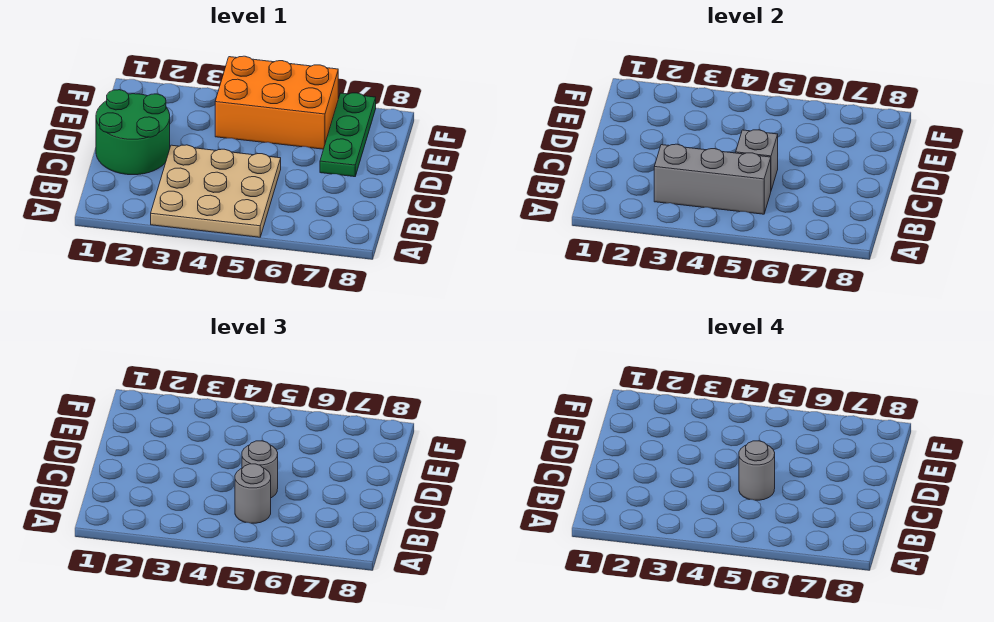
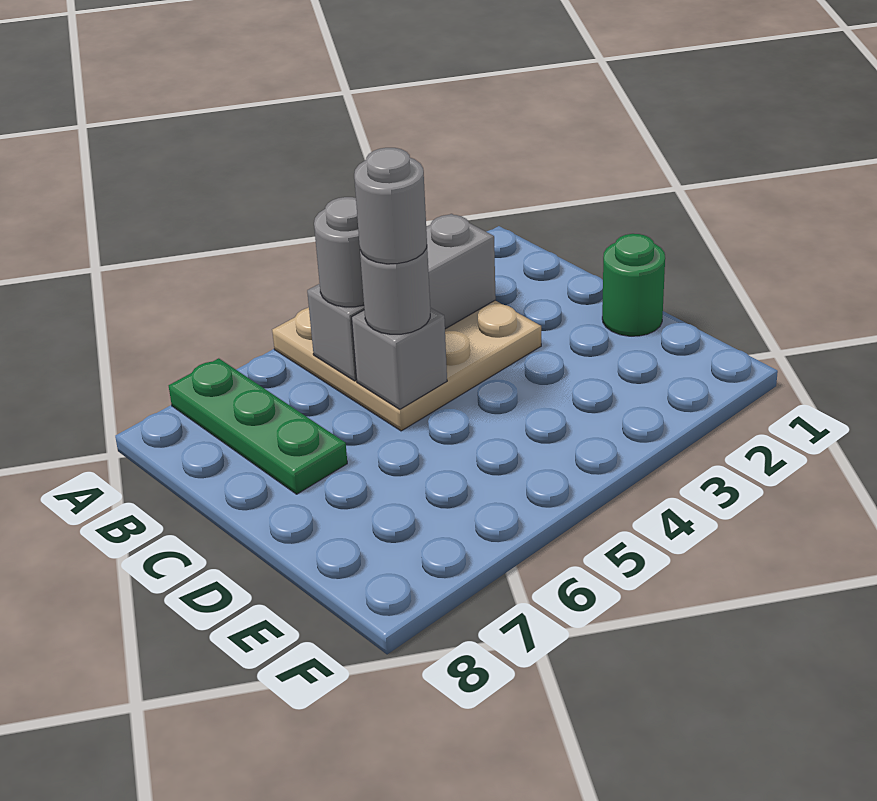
green round brick C1:D2 level 1 -> green round brick D1 level 1
green plate D7:F7 level 1 -> green plate A7:C7 level 1
orange brick E4:F6 level 1 -> none

